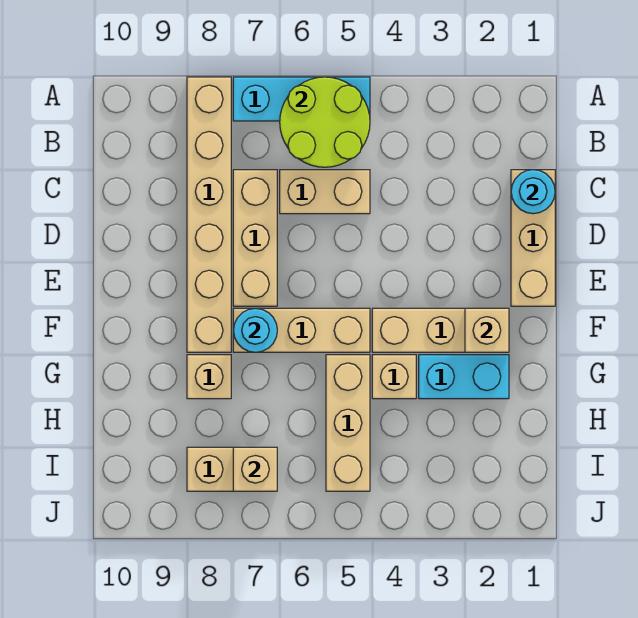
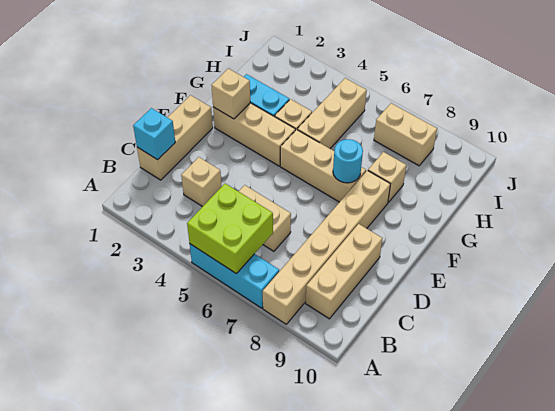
lime round brick A5:B6 level 2 -> lime brick A5:B6 level 2
cyan round brick C1 level 2 -> cyan brick C1 level 2
tan brick C7:E7 level 1 -> tan brick B9:D9 level 1
tan brick I7 level 2 -> tan brick C3 level 1

